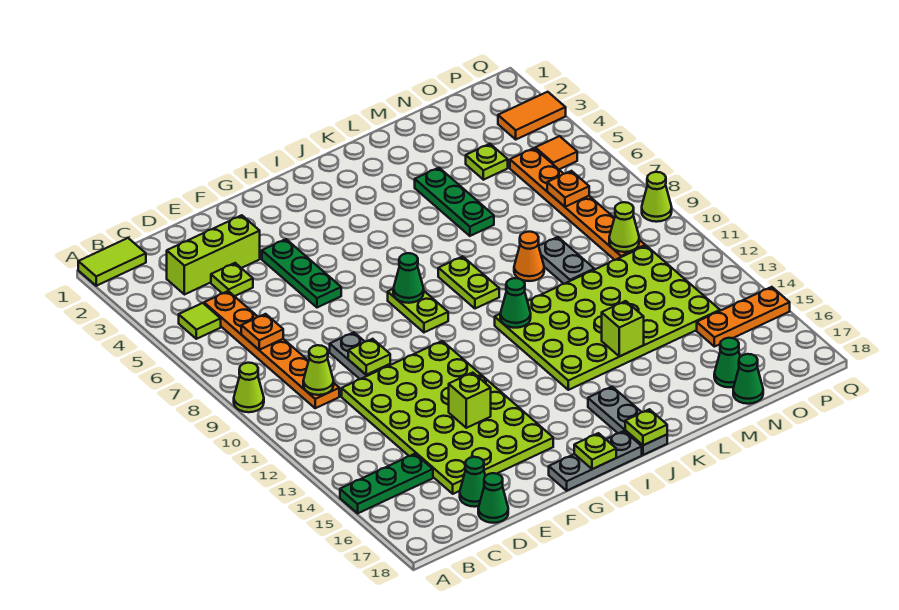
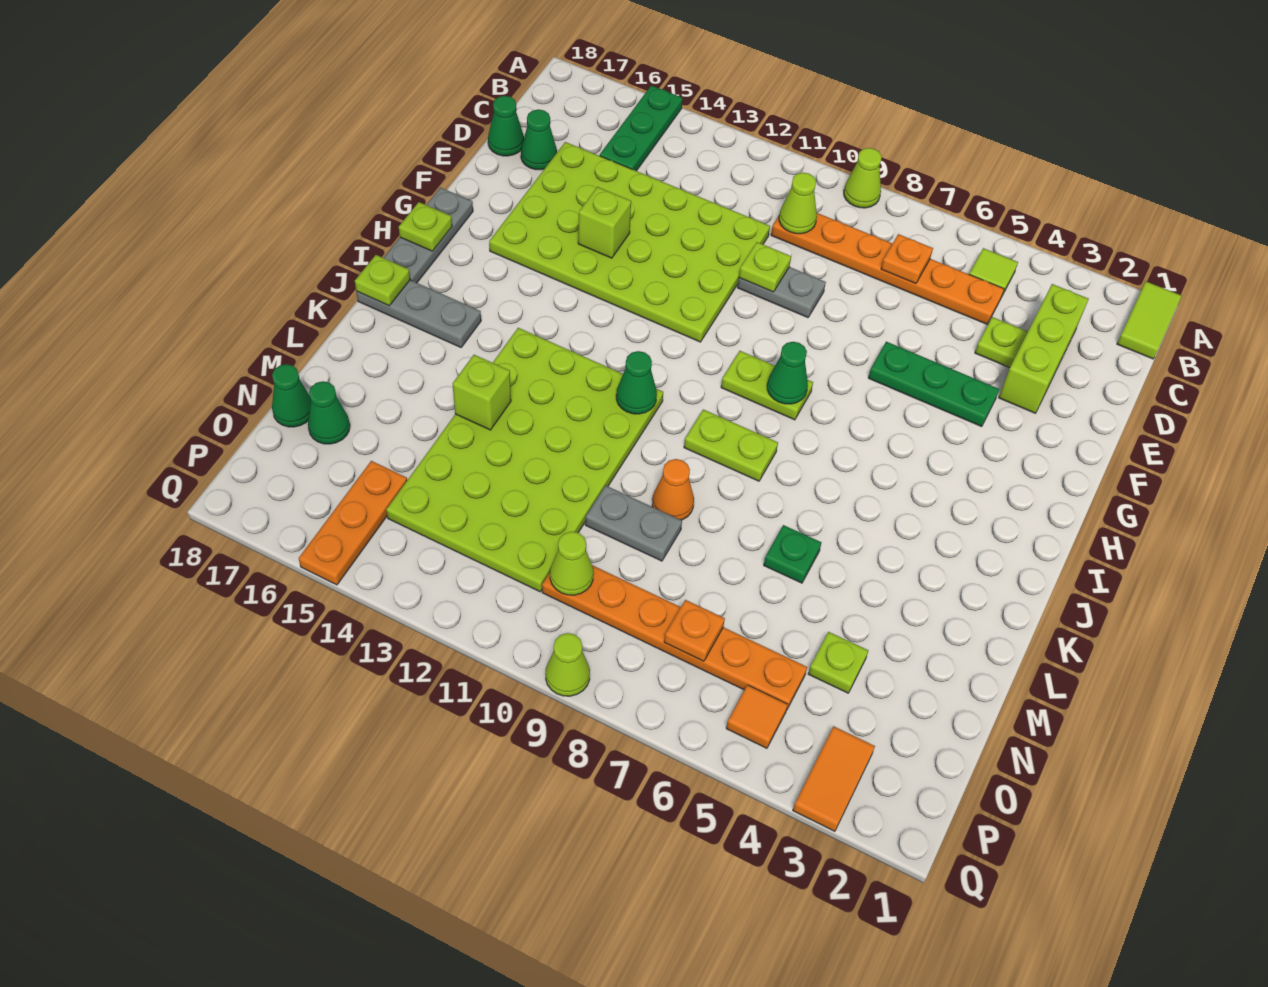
green plate L4:L6 level 1 -> green plate L6 level 1

